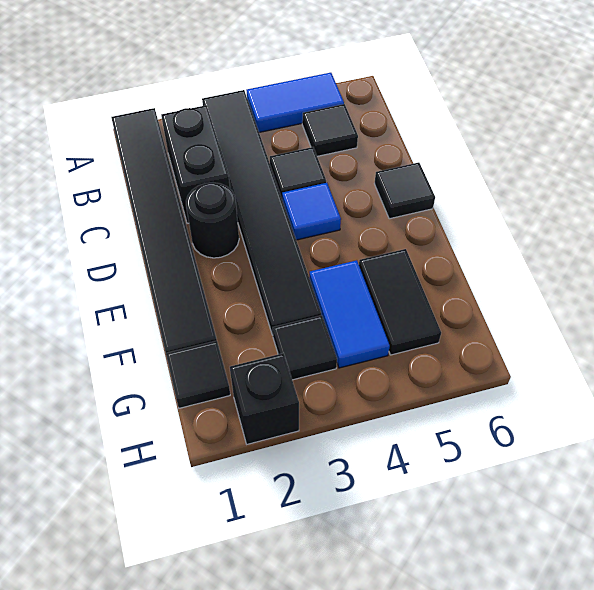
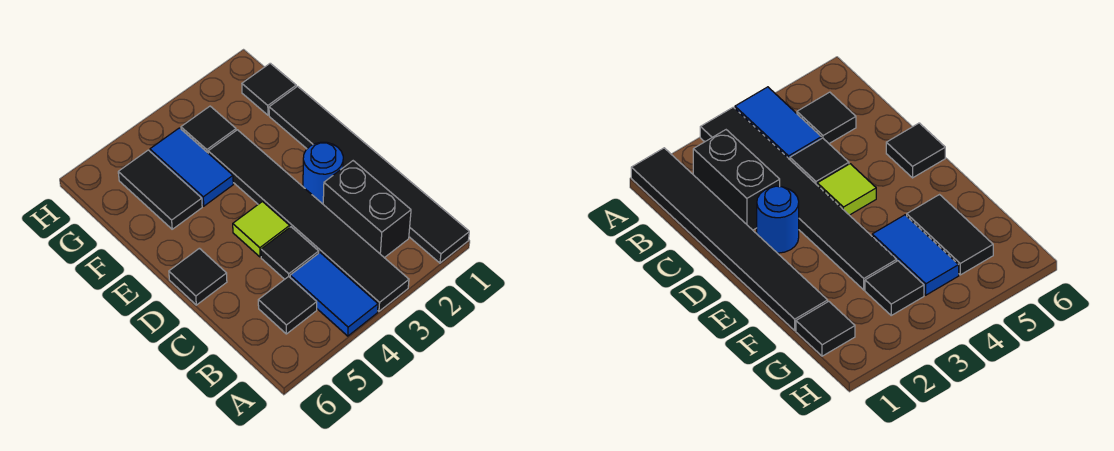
blue tile A4:A5 level 1 -> blue tile A4:B4 level 1
black round brick D2 level 1 -> blue round brick D2 level 1
blue tile D4 level 1 -> lime tile D4 level 1
black brick H2 level 1 -> none

